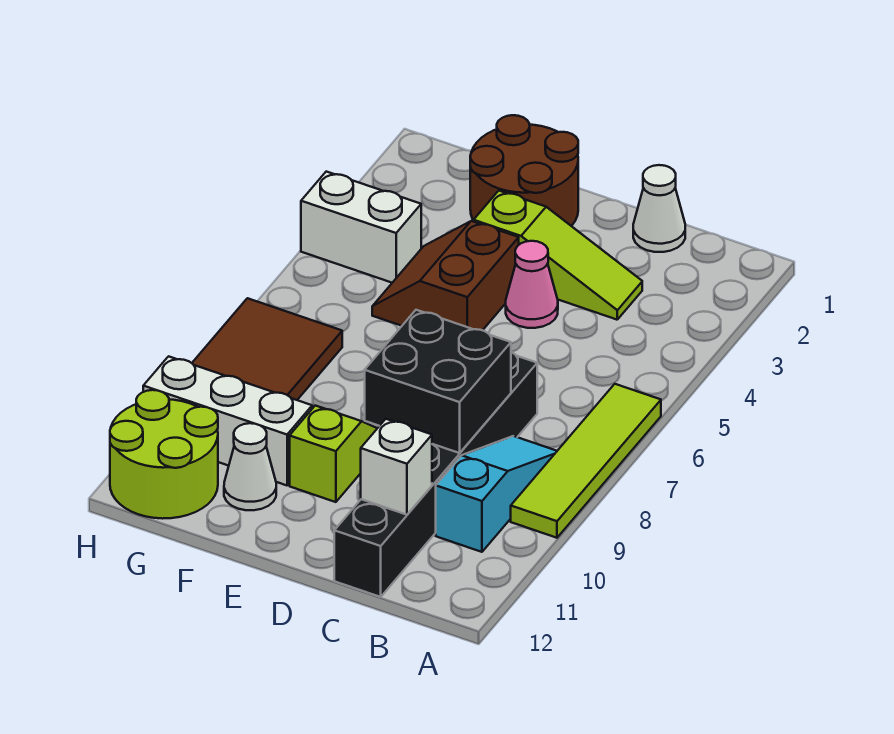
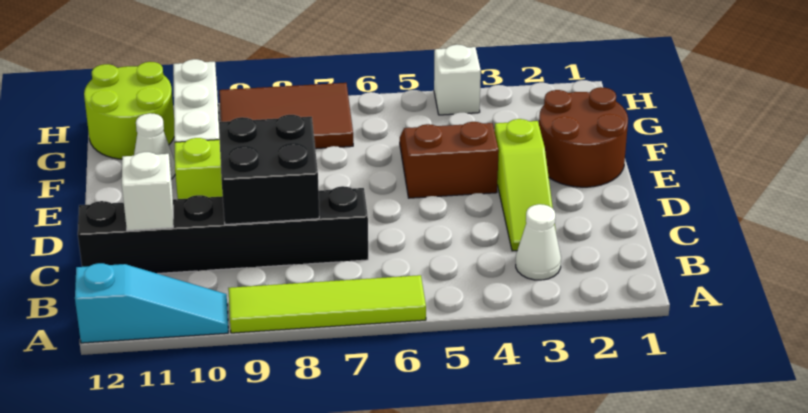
cyan slope B8:B10 level 1 top 10 -> cyan slope A10:A12 level 1 top 12
white cone C1 level 1 -> white cone B3 level 1
pink cone D4 level 1 -> none
white brick G4:H4 level 1 -> white brick H4 level 1

